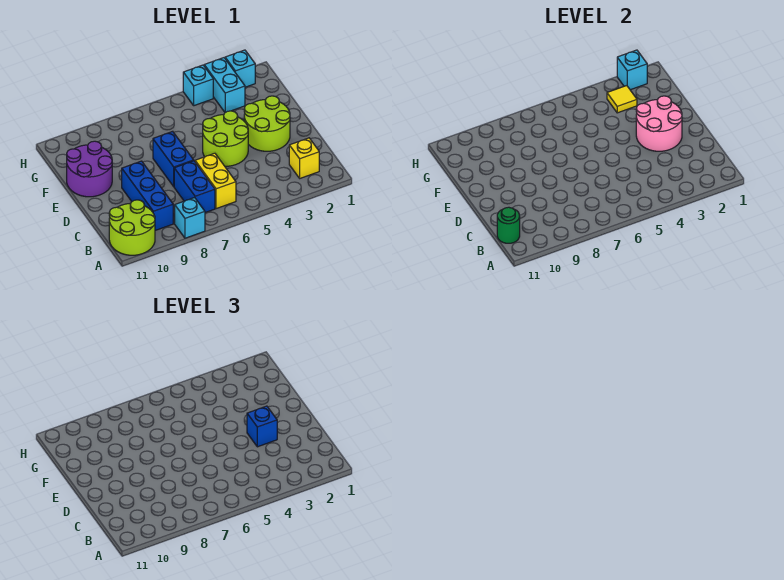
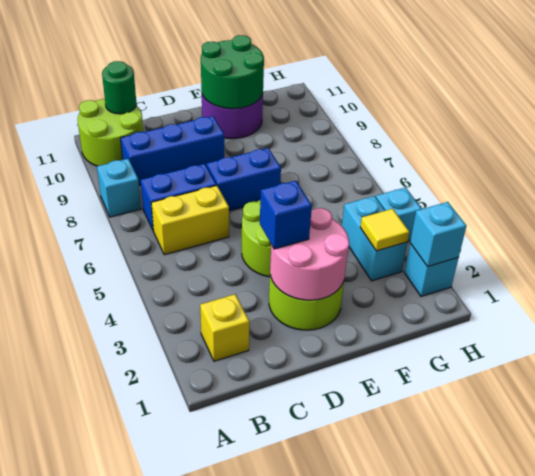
none -> green round brick E10:F11 level 2
cyan brick G3:H3 level 1 -> cyan brick G3:G4 level 1

